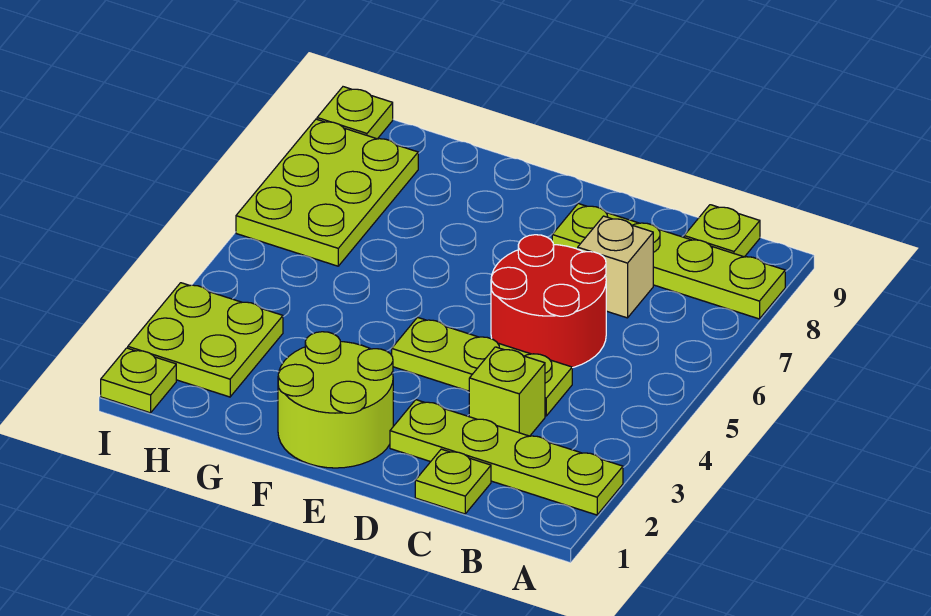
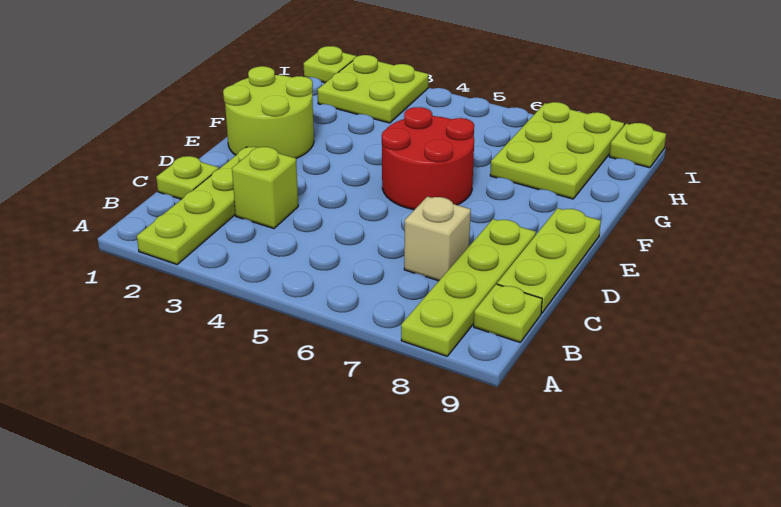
lime plate C4:E4 level 1 -> lime plate C9:E9 level 1
red round brick C5:D6 level 1 -> red round brick E5:F6 level 1
lime plate H6:I8 level 1 -> lime plate G7:I8 level 1

